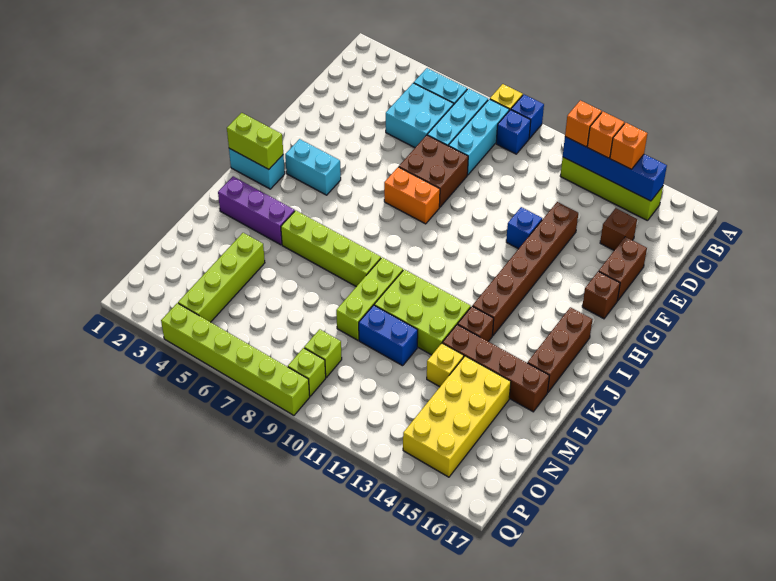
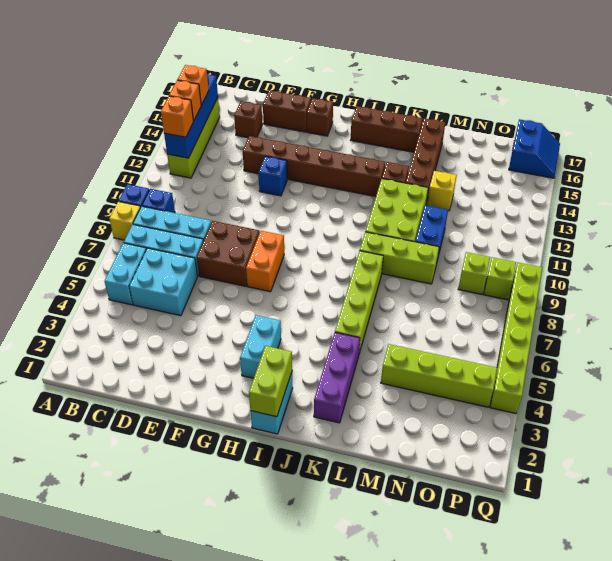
yellow brick M14:P15 level 1 -> none
none -> blue slope P16:Q17 level 1 top P

